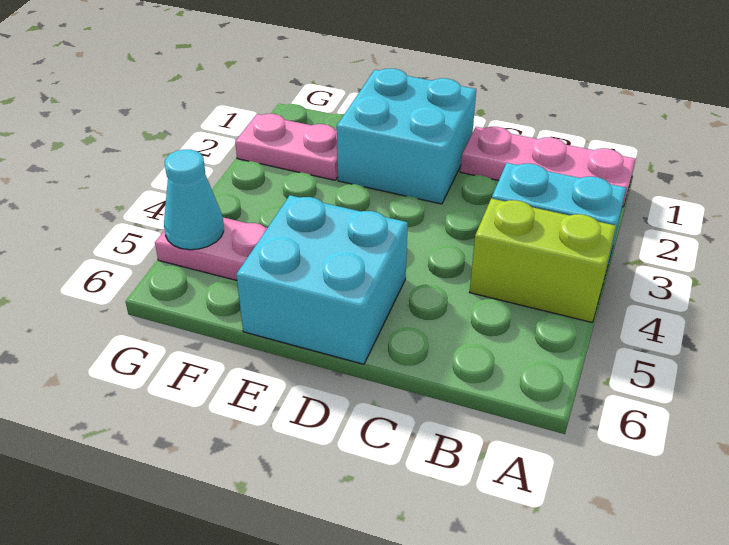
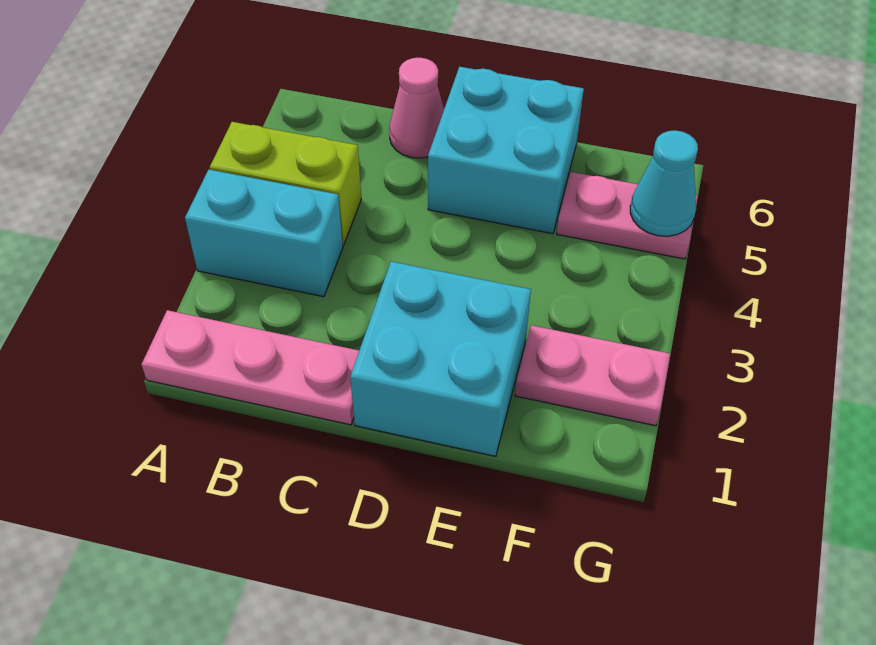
none -> pink cone C6 level 1

